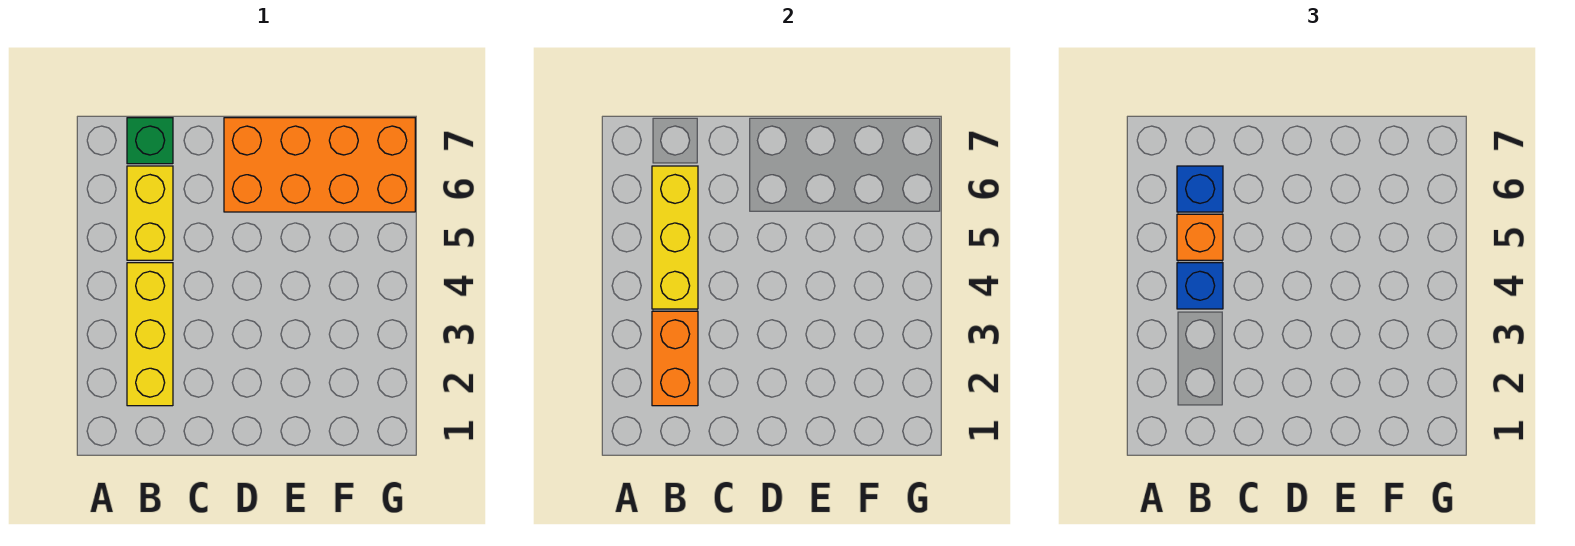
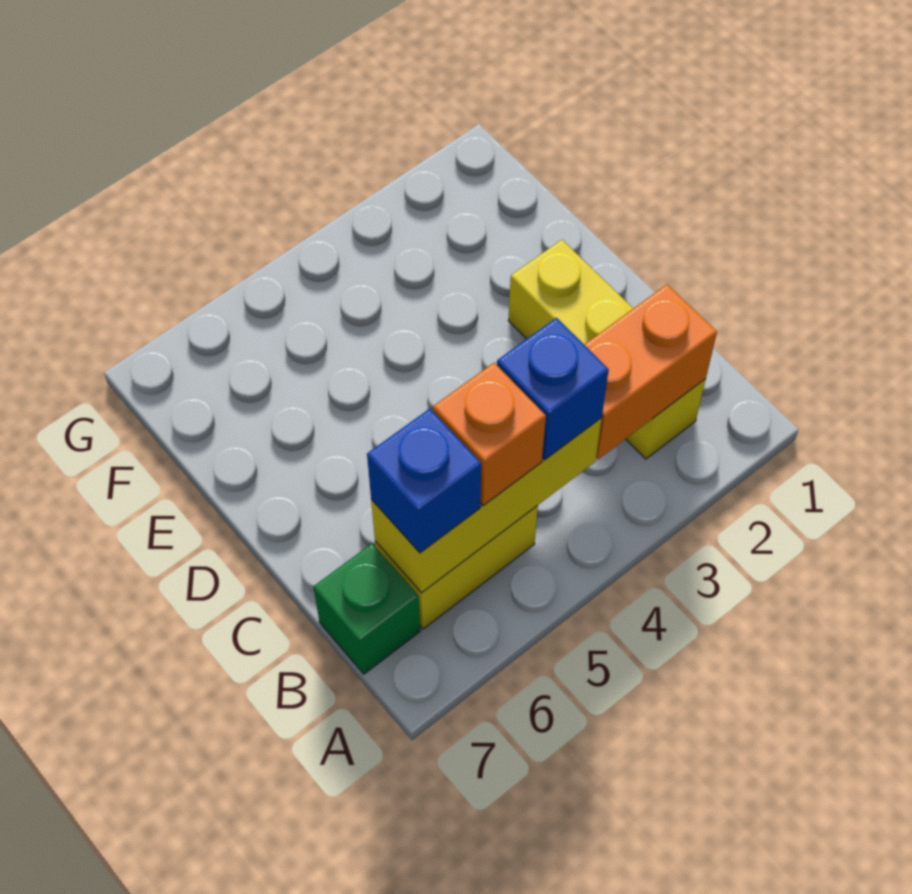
yellow brick B2:B4 level 1 -> yellow brick B2:D2 level 1
orange brick D6:G7 level 1 -> none

